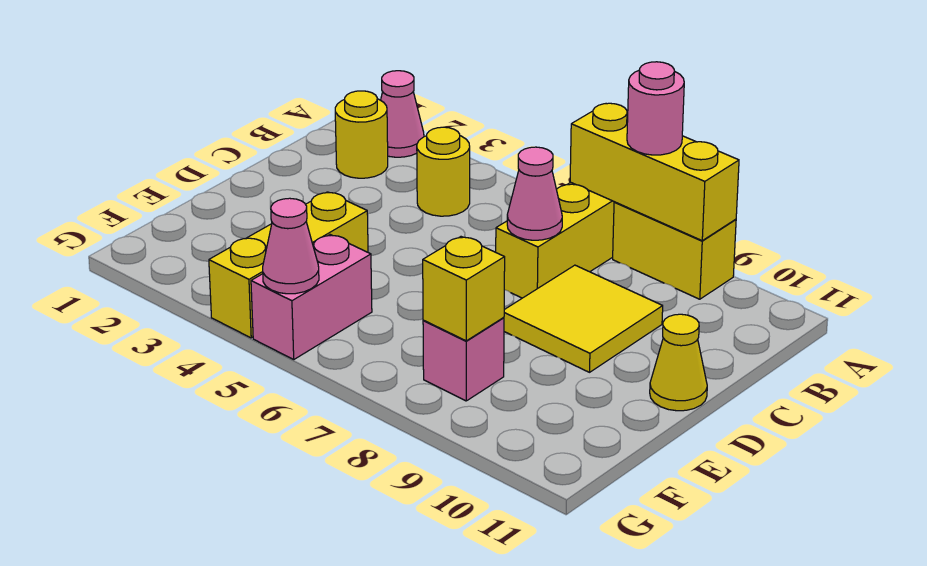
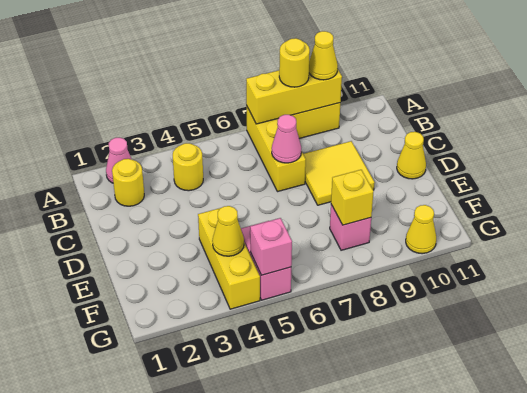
pink round brick A8 level 3 -> yellow round brick A8 level 3
none -> yellow cone A9 level 3
none -> yellow cone F4 level 2
pink cone G5 level 2 -> pink brick G5 level 2
none -> yellow cone G10 level 1

